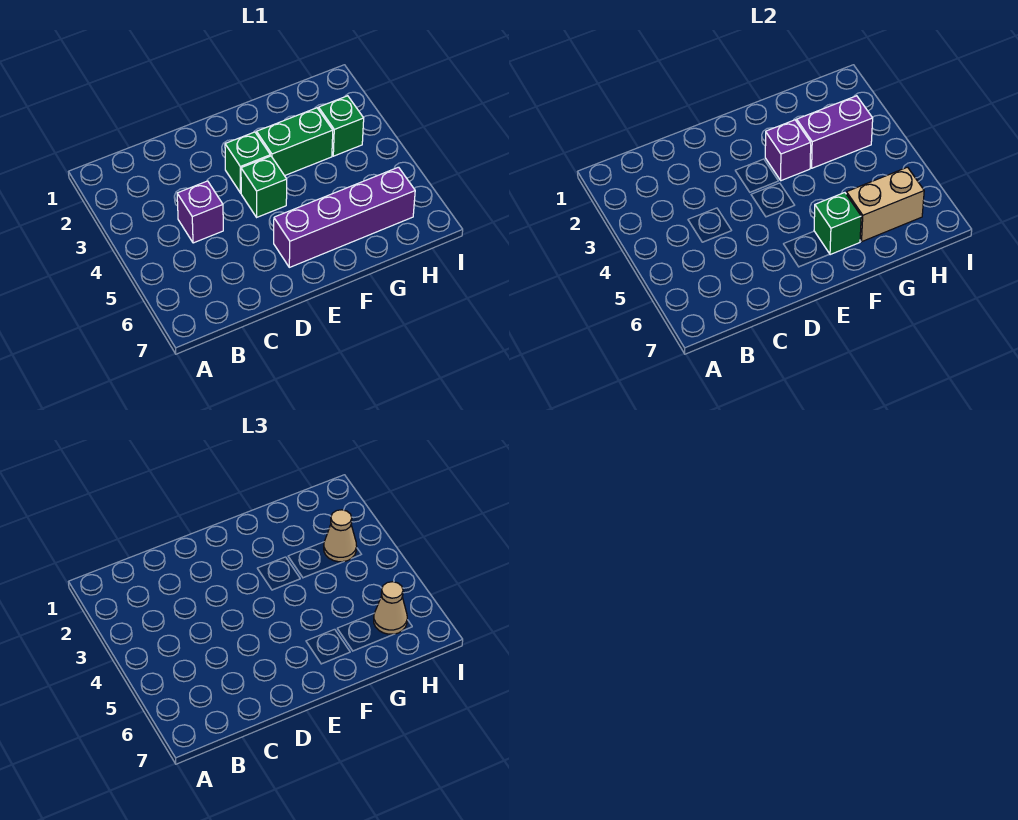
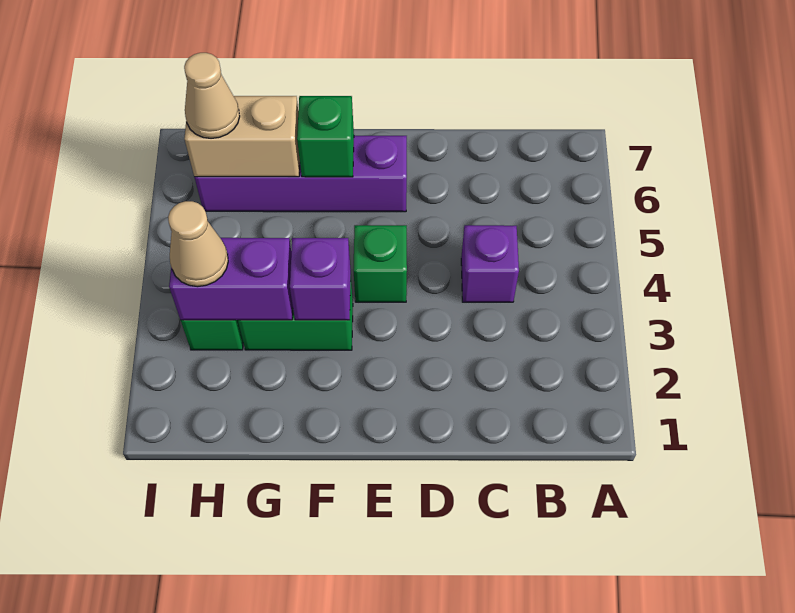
green brick E3 level 1 -> none

